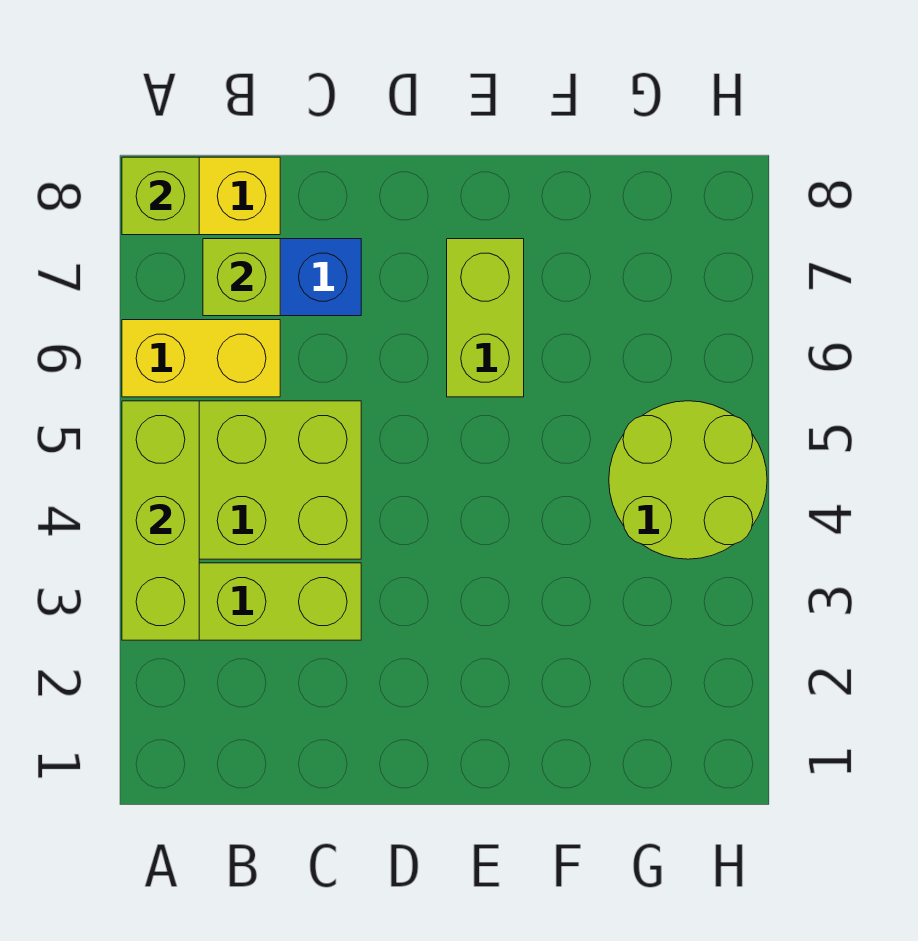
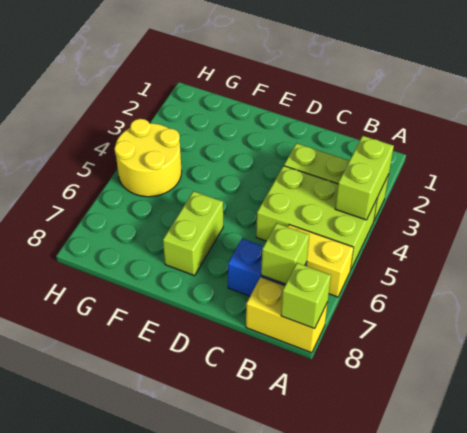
lime brick A3:A5 level 2 -> lime brick A3:A4 level 2
lime round brick G4:H5 level 1 -> yellow round brick G4:H5 level 1

